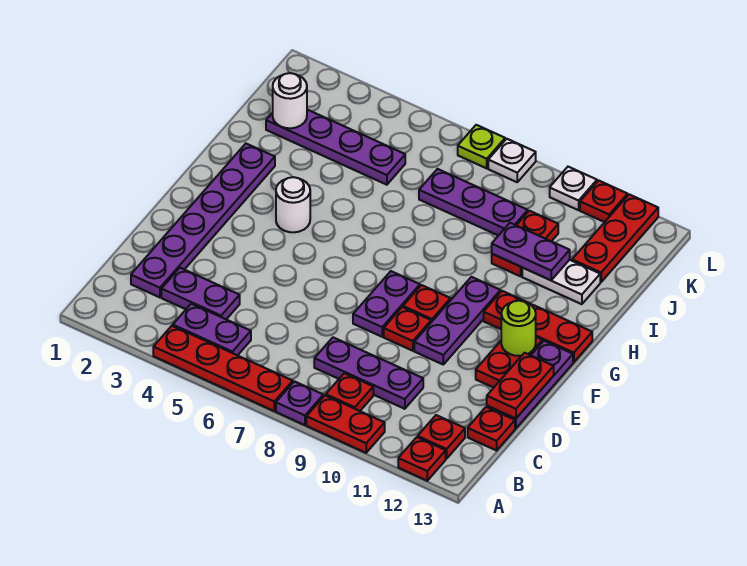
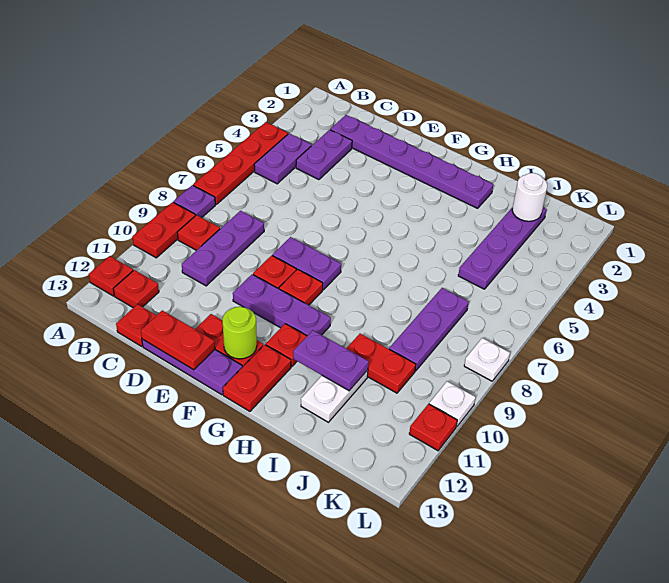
white round brick G4 level 1 -> none
purple plate I10:I11 level 2 -> purple plate H11:I11 level 2
red plate J12:L12 level 1 -> none
lime plate L7 level 1 -> none

